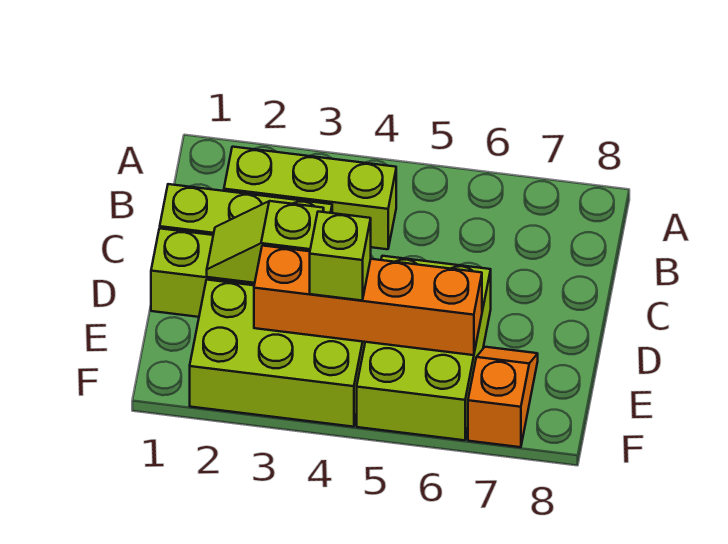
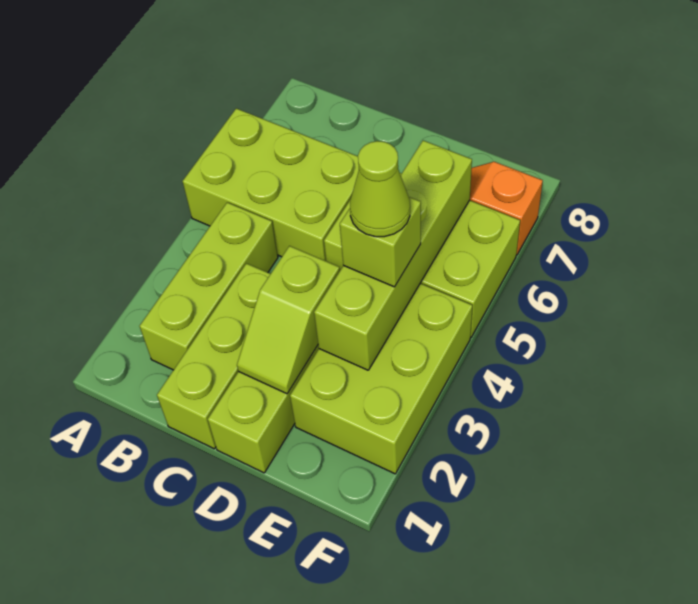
none -> lime brick A5:C6 level 1
orange brick E3:E6 level 2 -> lime brick E3:E6 level 2
none -> lime cone E4 level 4

